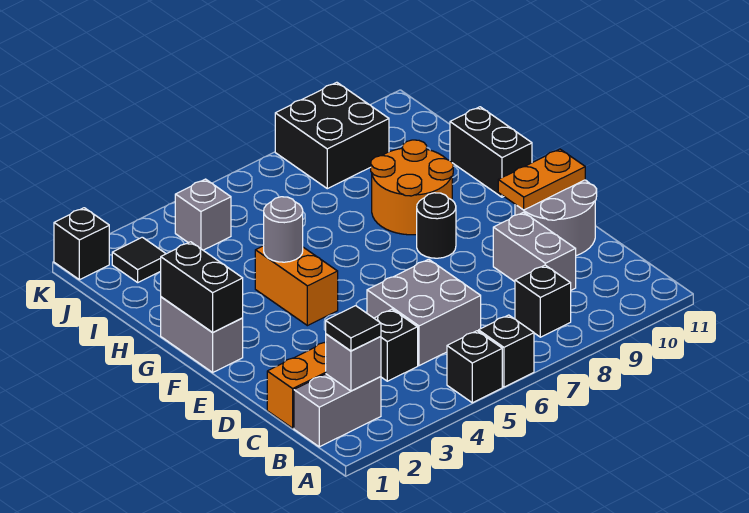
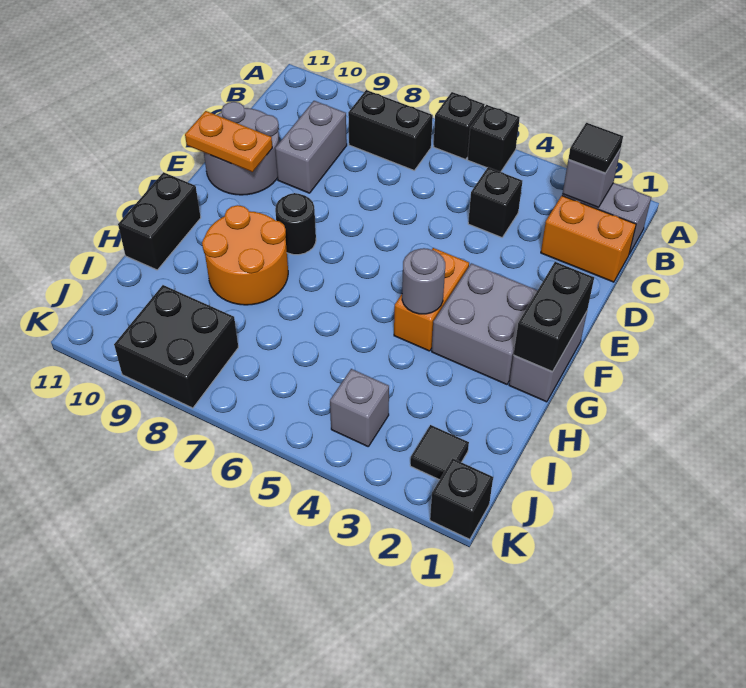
black brick B8 level 1 -> black brick B7:B8 level 1
grey brick C5:D6 level 1 -> grey brick F2:G3 level 1

